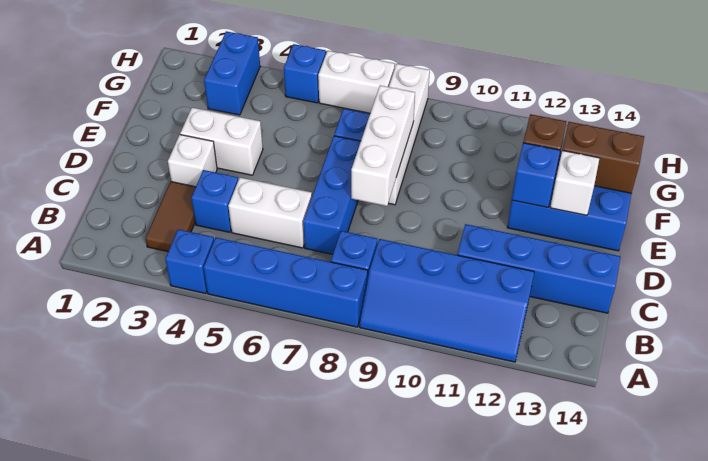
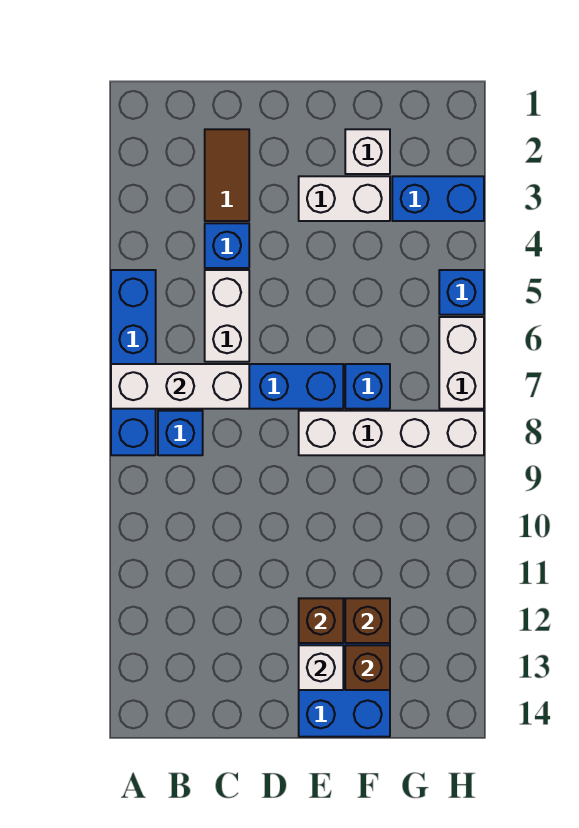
blue brick A4 level 1 -> none
blue slope A9:B12 level 1 top B -> none
brown tile B3:C3 level 1 -> brown tile C2:C3 level 1
blue brick C11:C14 level 1 -> none
white brick D3 level 1 -> white brick F2 level 1
white brick D8:F8 level 2 -> white brick A7:C7 level 2
white brick E3:E4 level 1 -> white brick E3:F3 level 1
blue brick E12 level 2 -> brown brick E12 level 2
brown brick F13:F14 level 2 -> brown brick F13 level 2

